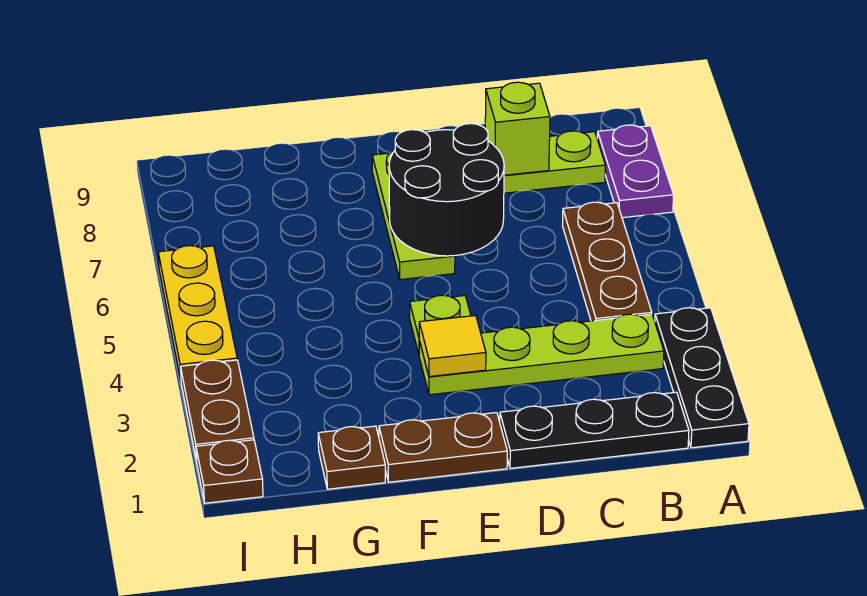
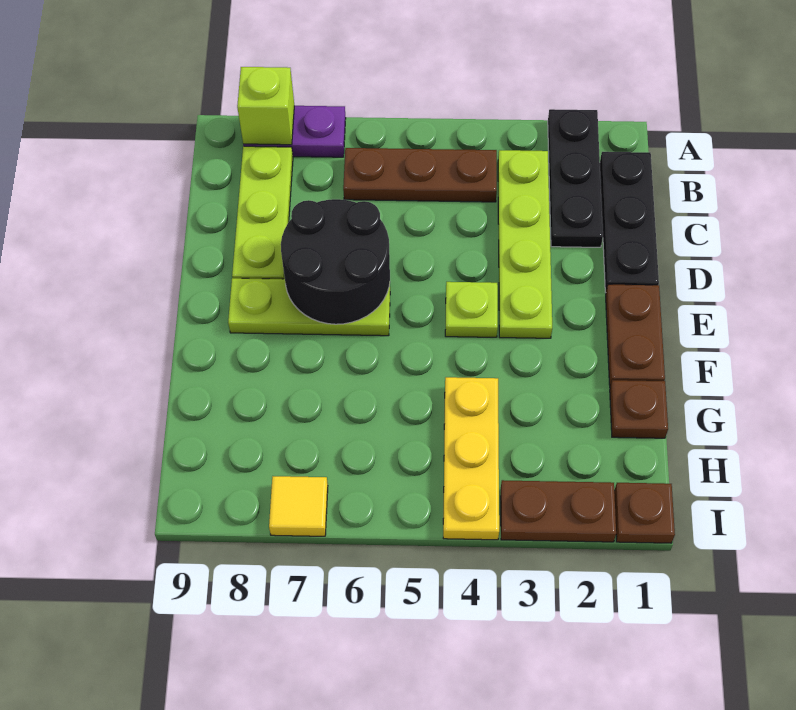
black plate A1:A3 level 1 -> black plate A2:C2 level 1
lime brick C8 level 2 -> lime brick A8 level 2
yellow tile E3 level 2 -> yellow tile I7 level 1
yellow plate I4:I6 level 1 -> yellow plate G4:I4 level 1

